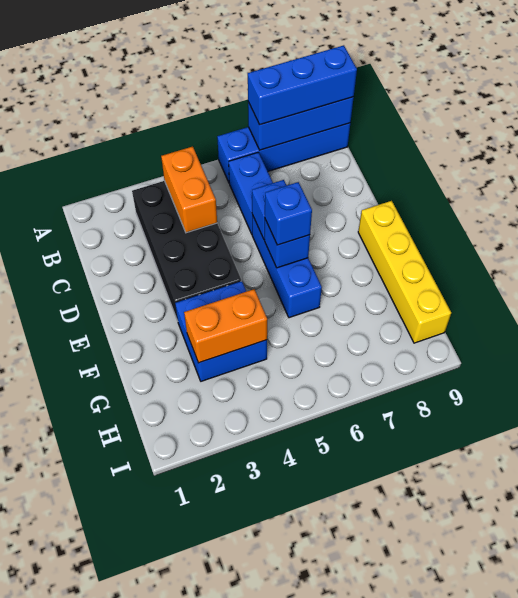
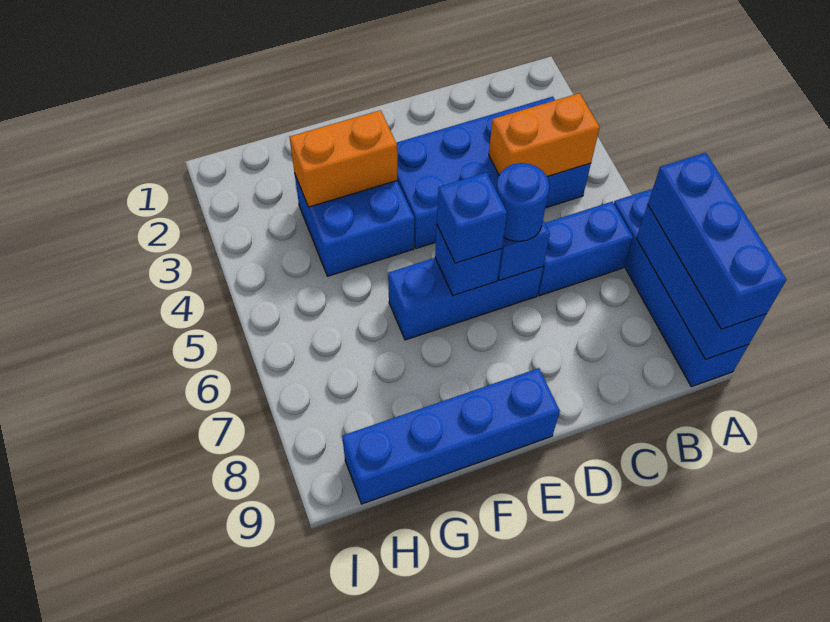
black brick B3:E4 level 1 -> blue brick B3:E4 level 1
none -> blue round brick D6 level 3
yellow brick E9:H9 level 1 -> blue brick E9:H9 level 1
orange brick G3:G4 level 2 -> orange brick F3:G3 level 2

